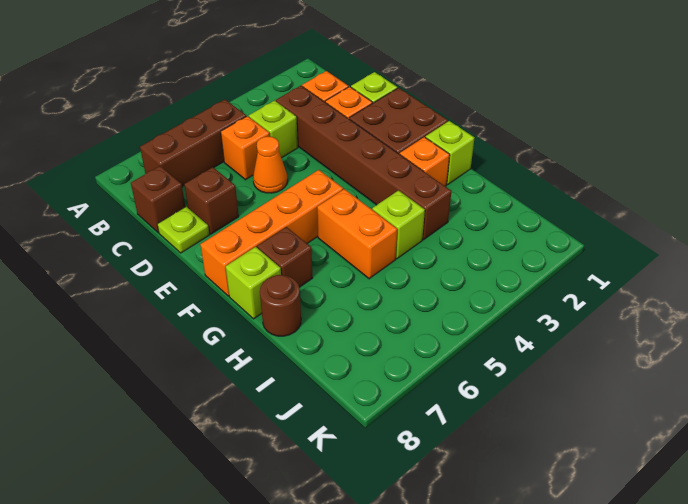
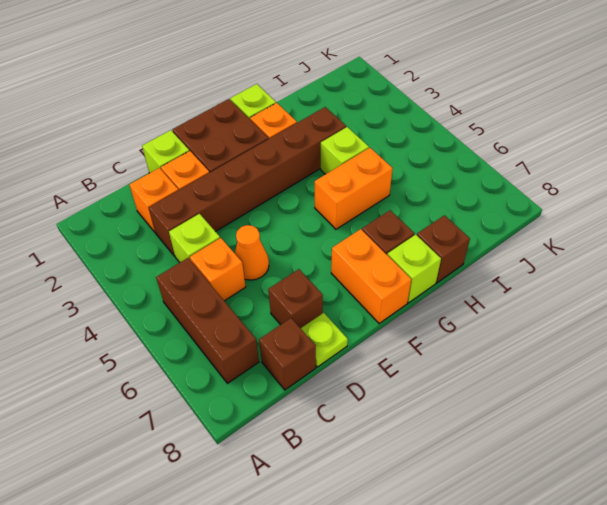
orange brick F5:F8 level 1 -> orange brick F7:F8 level 1
brown round brick H8 level 1 -> brown brick H8 level 1

